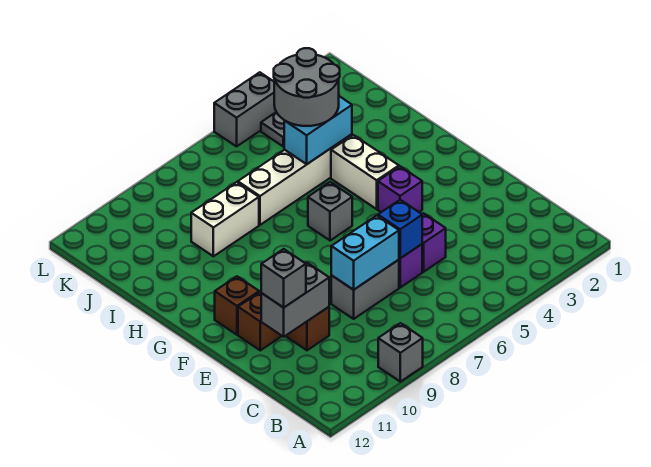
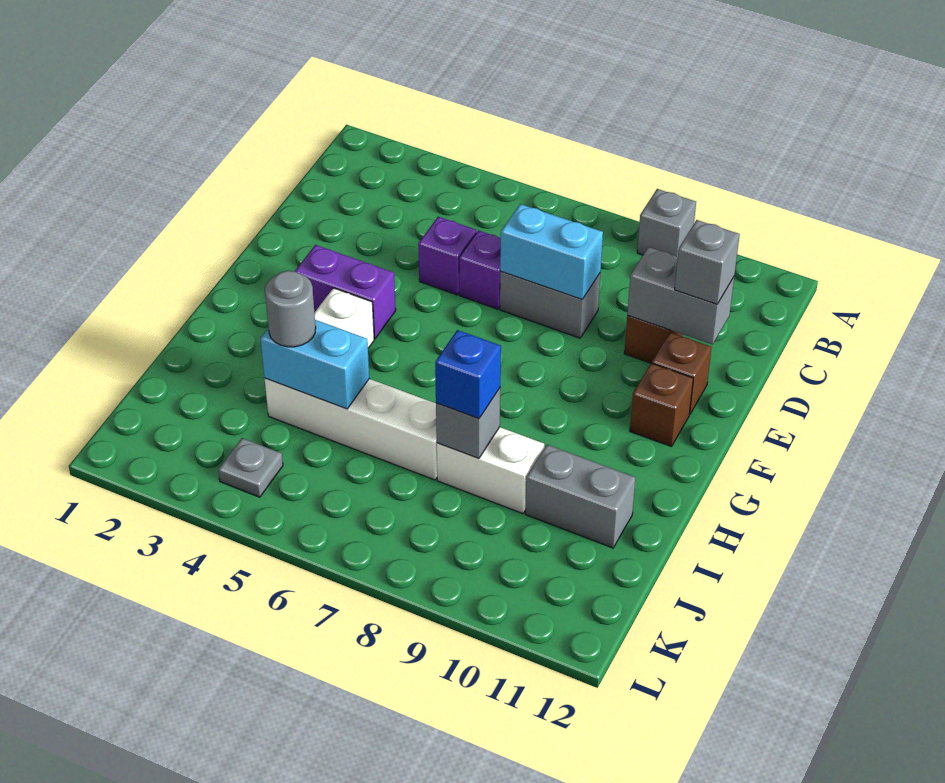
blue brick D6 level 2 -> blue brick I8 level 3
purple brick F4 level 1 -> purple brick F3:F4 level 1
grey brick G6 level 1 -> grey brick I8 level 2
grey round brick I4:J5 level 3 -> grey round brick I4 level 3
grey brick L4:L5 level 1 -> grey brick I10:I11 level 1

